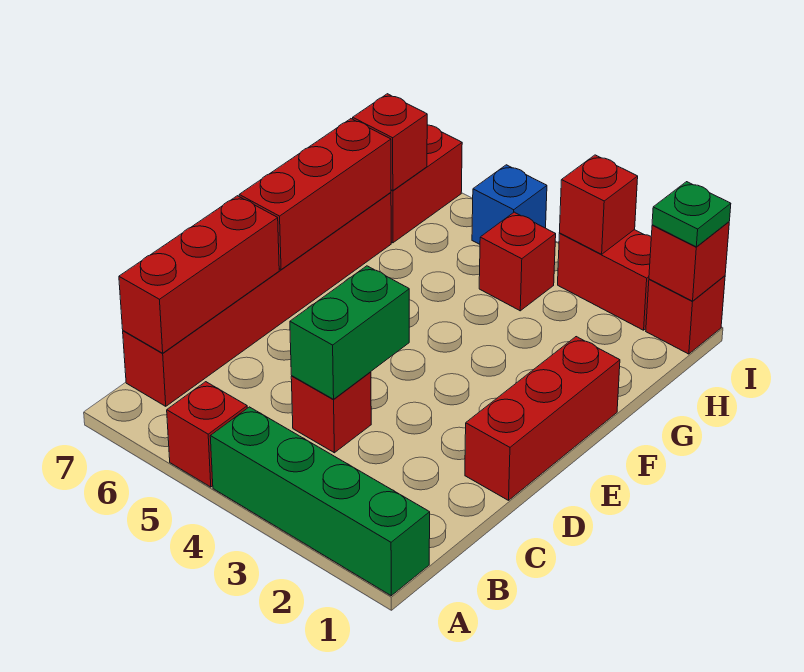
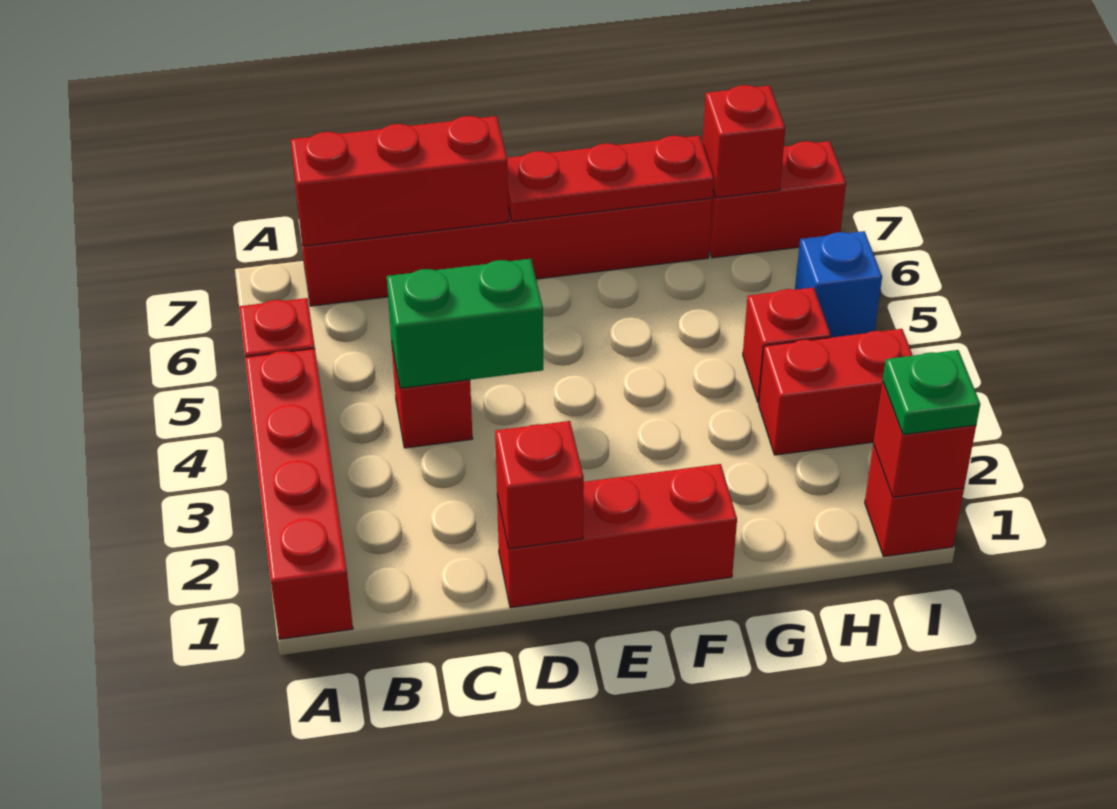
green brick A1:A4 level 1 -> red brick A1:A4 level 1
red brick E7:G7 level 2 -> red plate E7:G7 level 2
red brick I2:I3 level 1 -> red brick H3:I3 level 1
red brick I3 level 2 -> red brick D1 level 2

